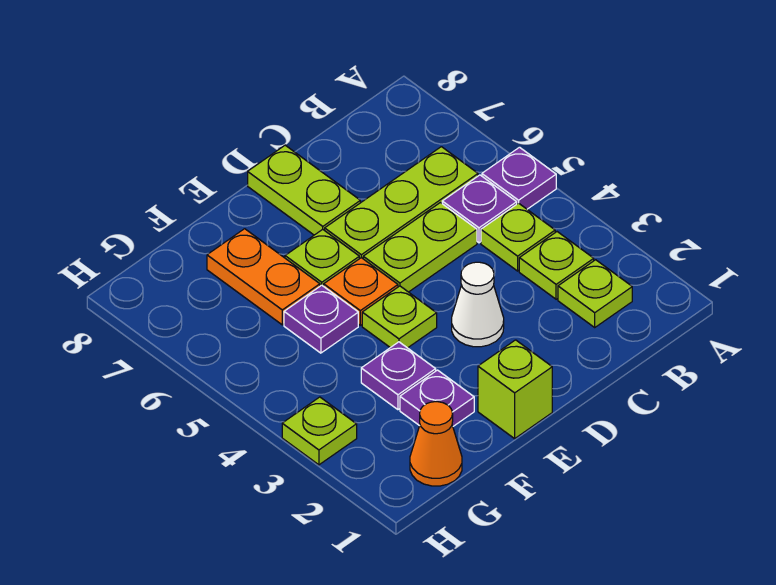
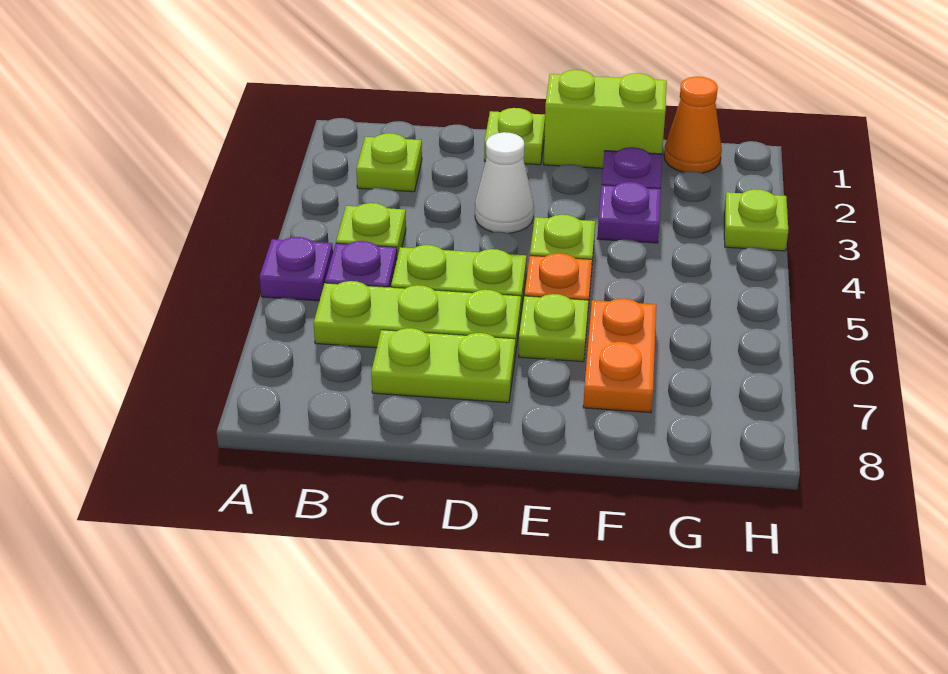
lime plate B3 level 1 -> lime plate D1 level 1
lime plate D7:D8 level 1 -> lime plate C7:D7 level 1
lime brick E1 level 1 -> lime brick E1:F1 level 1
purple plate F5 level 1 -> none

